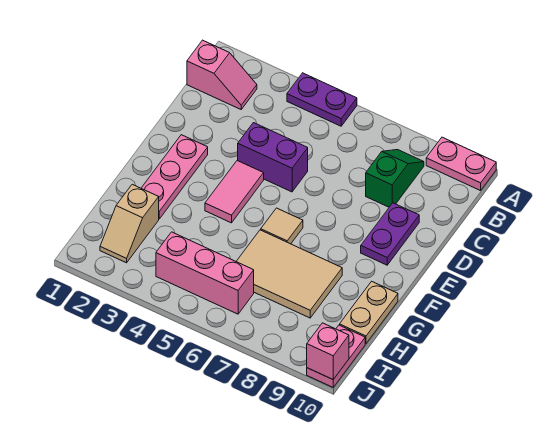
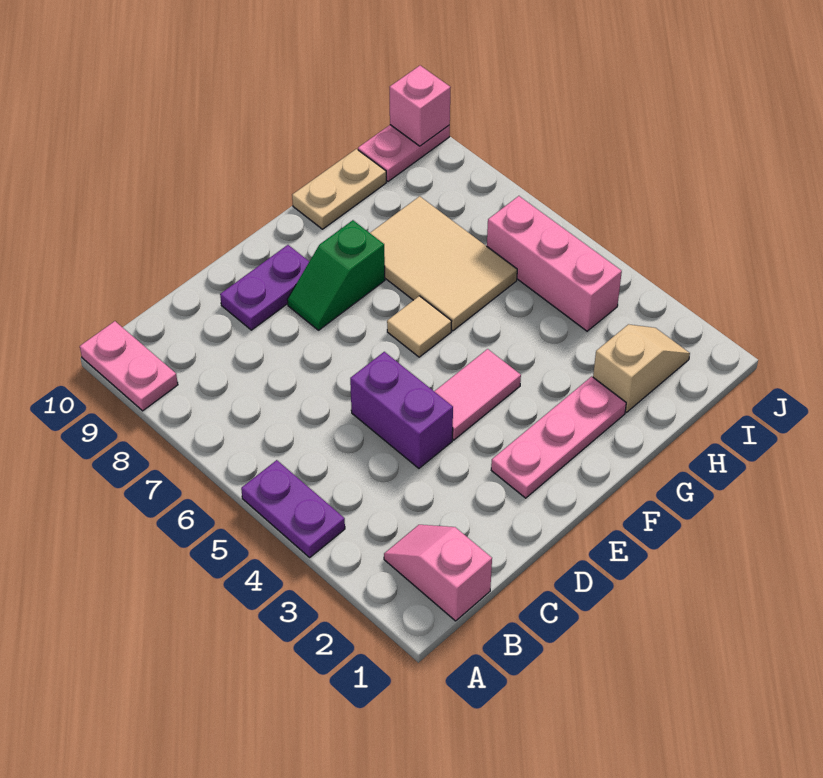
green slope B8:C8 level 1 top C -> green slope E8:F8 level 1 top F

